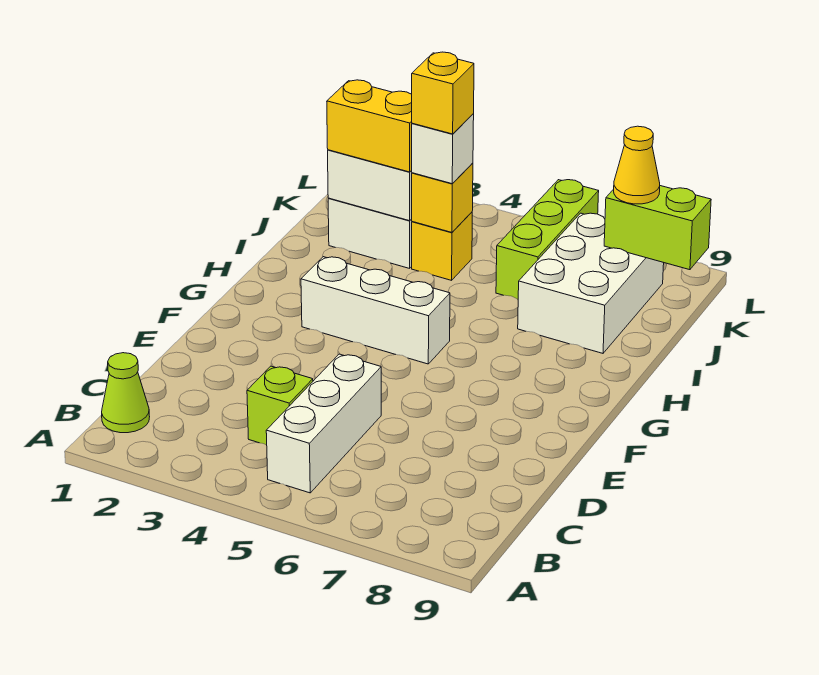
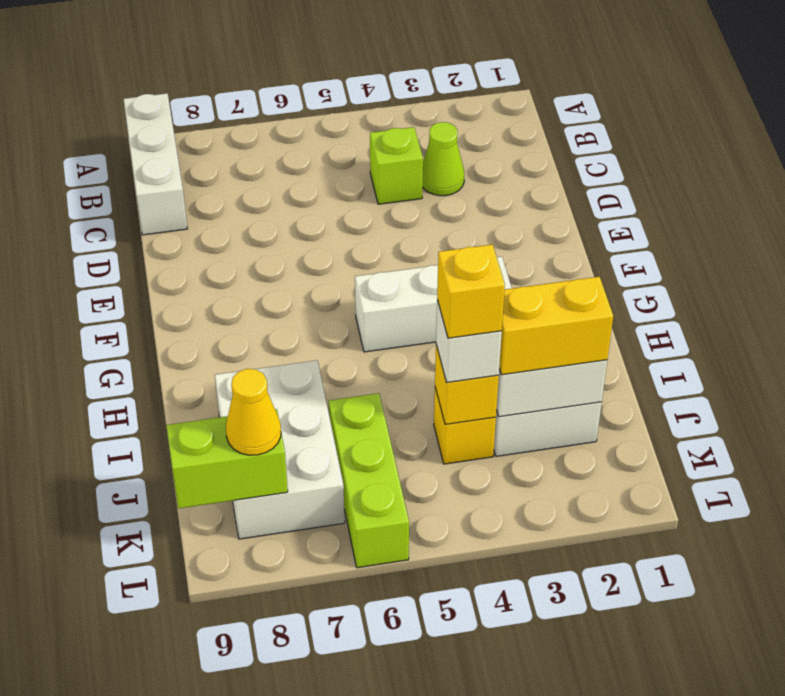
lime cone B1 level 1 -> lime cone C3 level 1
white brick B5:D5 level 1 -> white brick A9:C9 level 1

